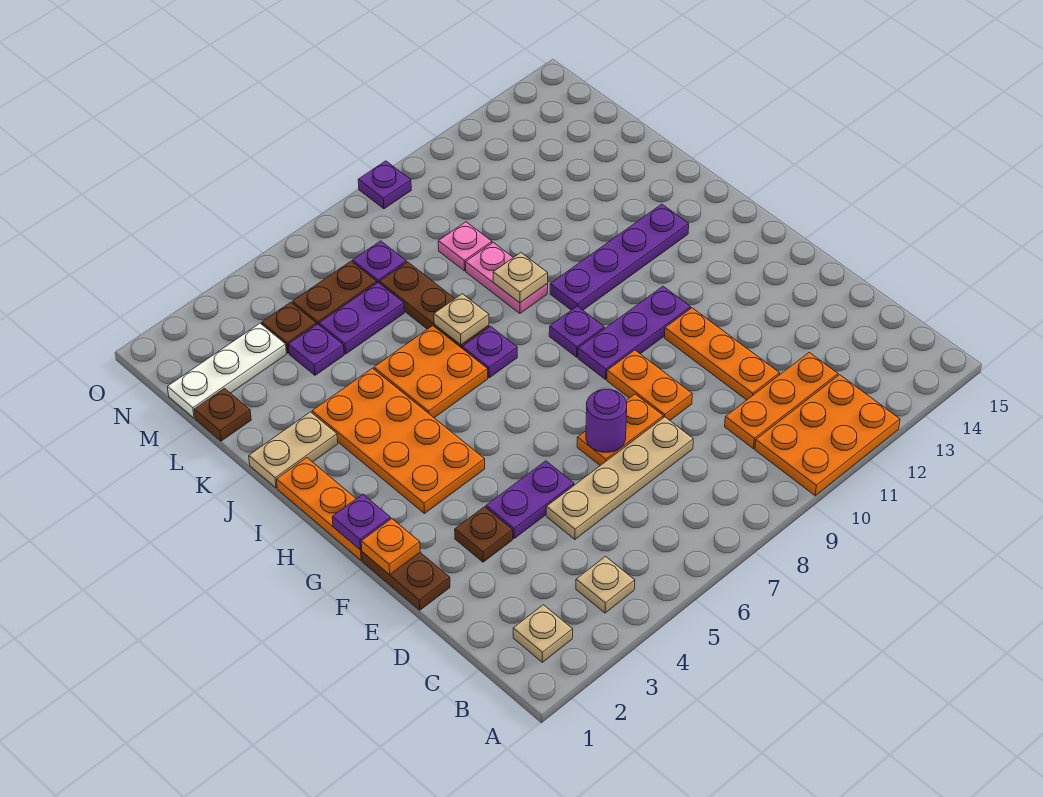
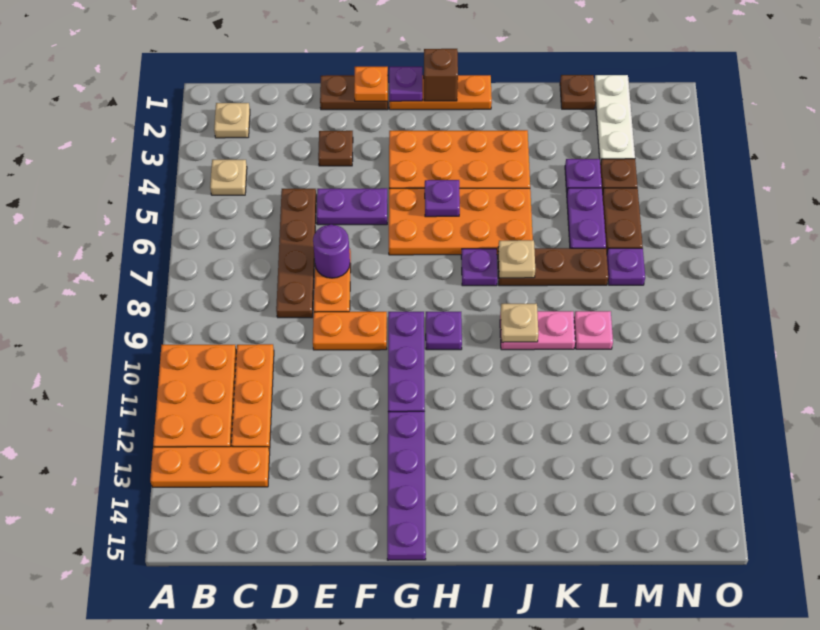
tan plate D5:D8 level 1 -> brown plate D5:D8 level 1
orange plate D11:F11 level 1 -> orange plate A13:C13 level 1
purple plate E4:E5 level 1 -> purple plate E5:F5 level 1
none -> brown brick H1 level 2
orange plate I5:J6 level 1 -> orange plate G5:J6 level 1
purple plate I10:I13 level 1 -> purple plate G12:G15 level 1
tan plate J1:J2 level 1 -> none
purple plate O9 level 1 -> purple plate H5 level 2

